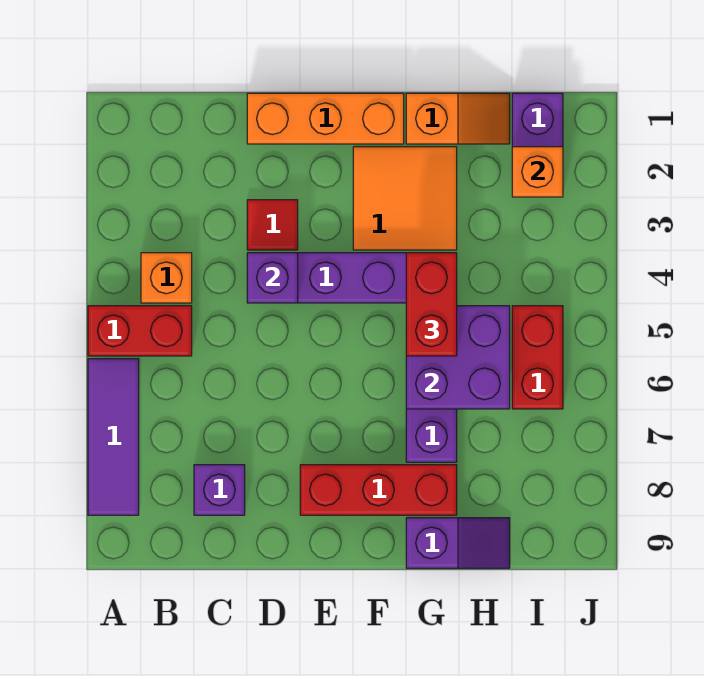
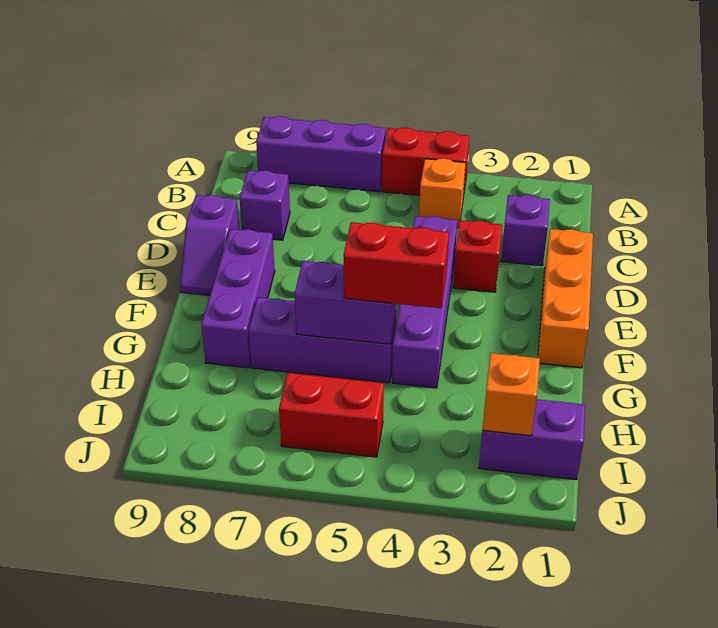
red brick A5:B5 level 1 -> red brick A4:A5 level 1
purple tile A6:A8 level 1 -> purple brick A6:A8 level 1
red tile D3 level 1 -> red brick D3 level 1
purple brick D4 level 2 -> purple brick C2 level 1
red brick E8:G8 level 1 -> purple brick E8:G8 level 1
orange tile F2:G3 level 1 -> none
orange slope G1:H1 level 1 top G -> none
purple brick G5:H6 level 2 -> purple brick G5:G6 level 2
purple slope G9:H9 level 1 top G -> purple slope D9:E9 level 1 top D

